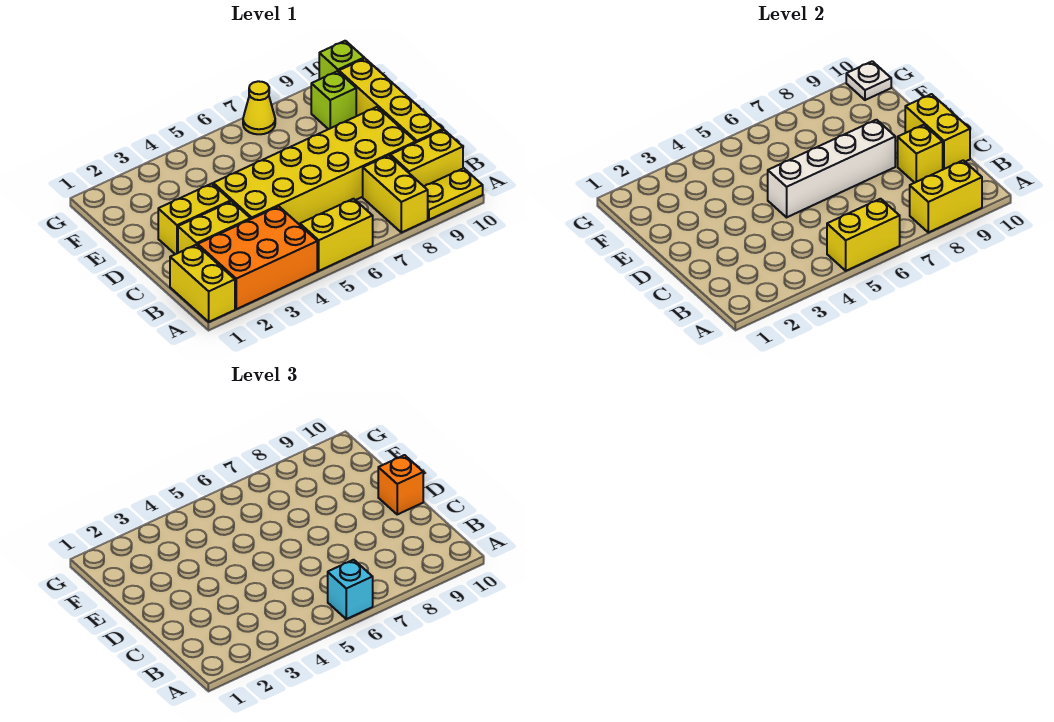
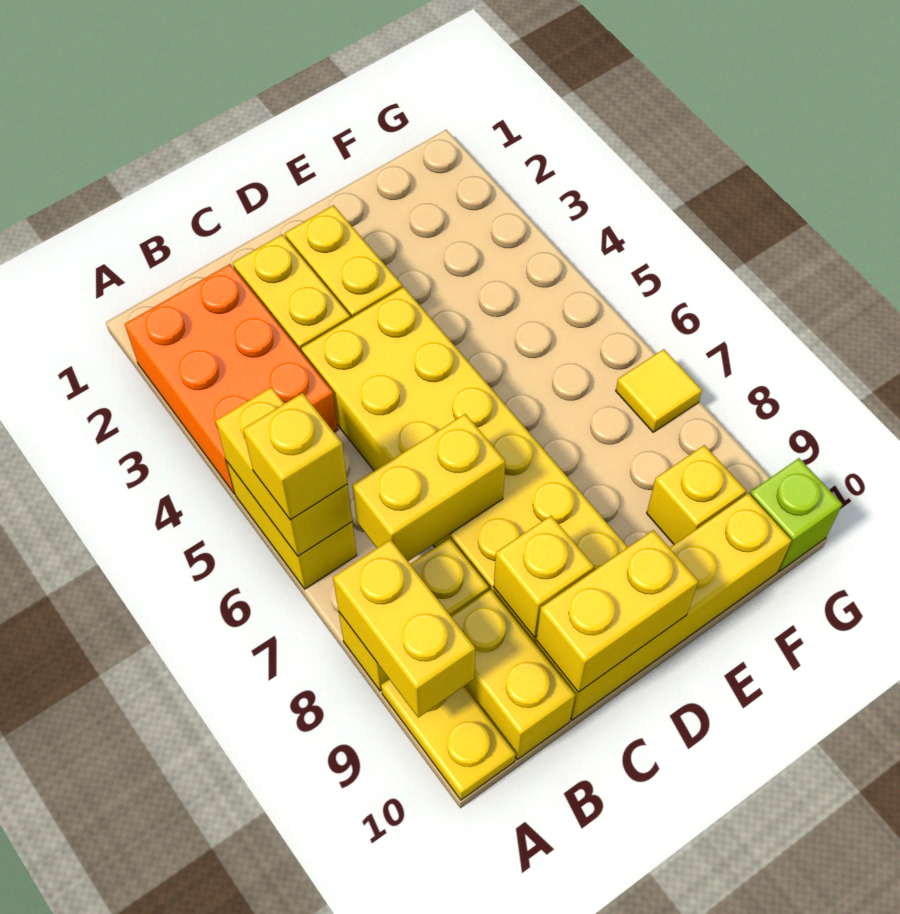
yellow brick A1:B1 level 1 -> yellow brick B7:C7 level 2
cyan brick A6 level 3 -> yellow brick A6 level 3
white brick D5:D8 level 2 -> none
orange brick D10 level 3 -> none
lime brick F9 level 1 -> yellow brick F9 level 1
yellow cone G7 level 1 -> yellow tile G7 level 1
white plate G10 level 2 -> none

